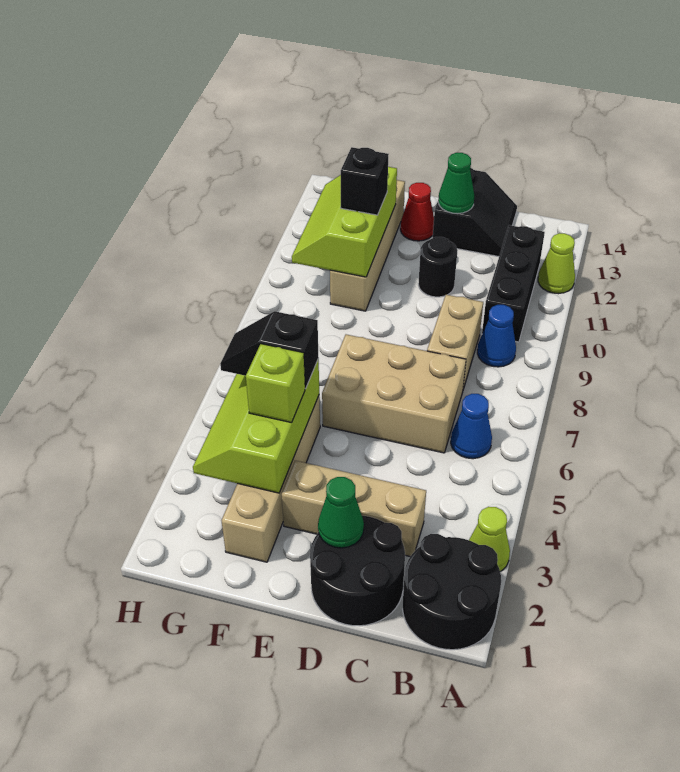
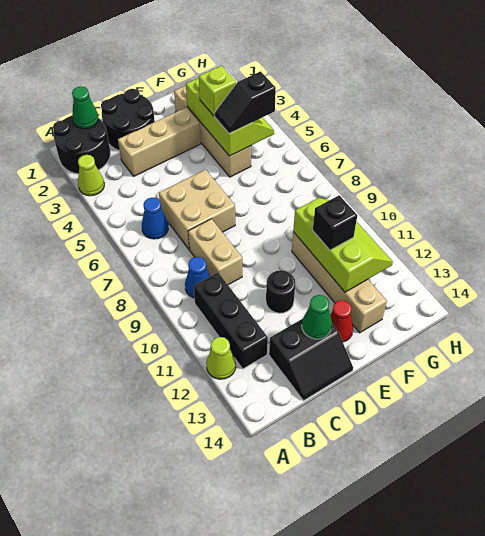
tan brick C6:E7 level 1 -> tan brick C6:D7 level 1
black slope C13:D14 level 1 top D -> black slope C13:D14 level 1 top 13
green cone D2 level 2 -> green cone B1 level 2
black slope F5:G5 level 3 top F -> black slope F5:G5 level 3 top G

